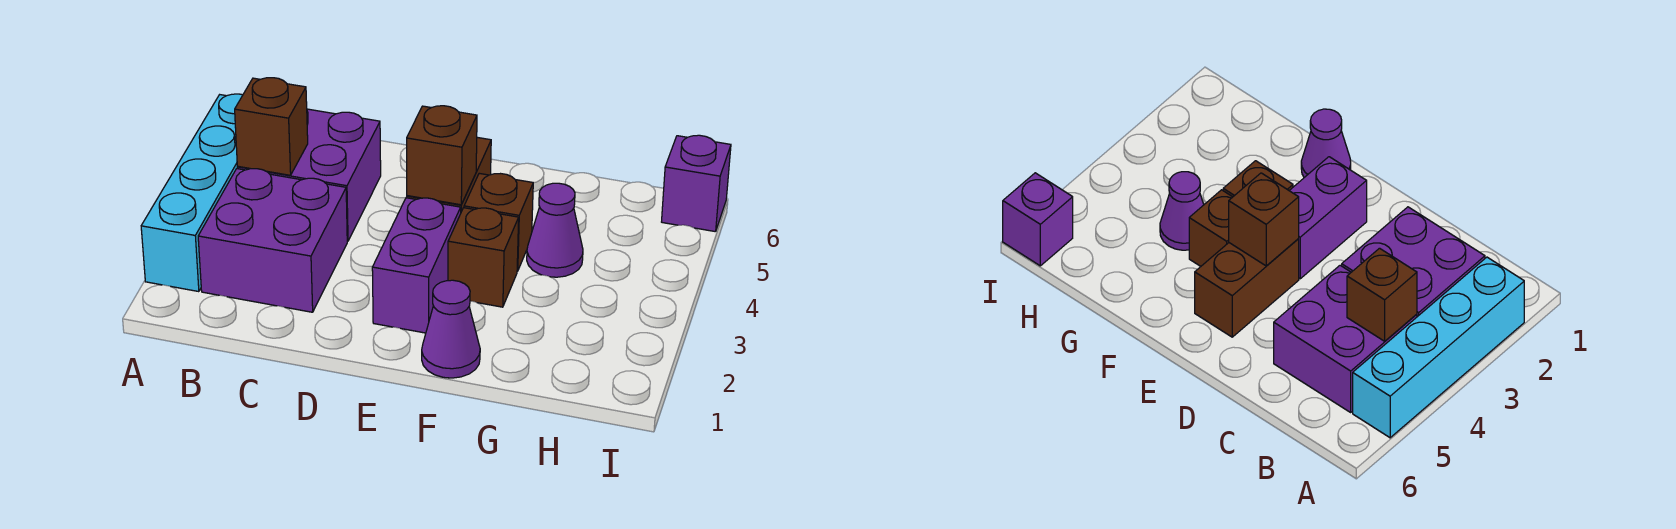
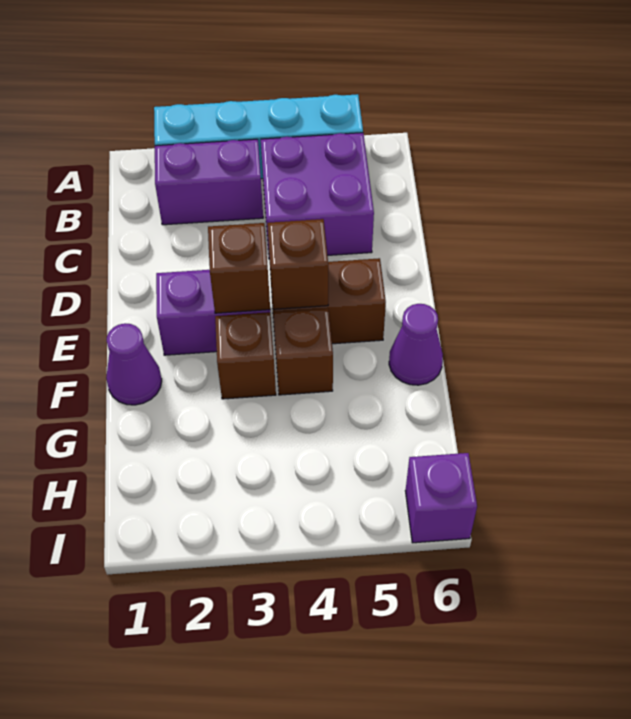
purple brick B2:C3 level 1 -> purple brick B2:B3 level 1
brown brick B4 level 2 -> brown brick E3 level 2
purple cone G4 level 1 -> purple cone F6 level 1

